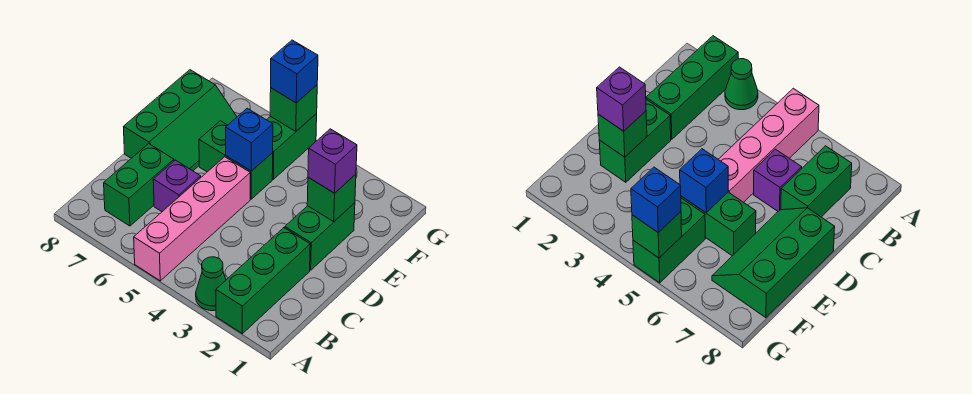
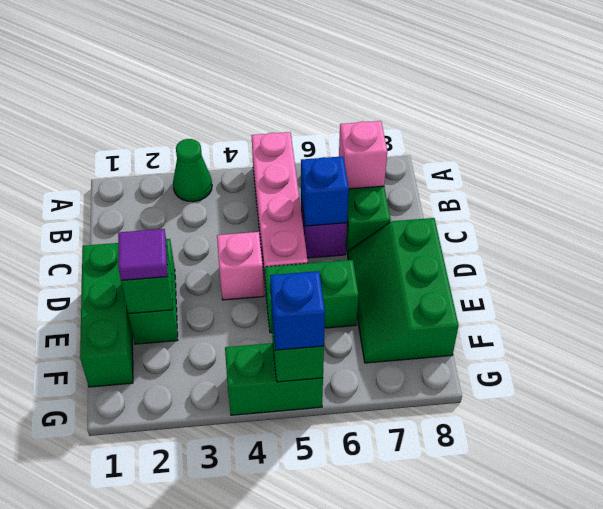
green brick A2:C2 level 1 -> green brick D1:F1 level 1
none -> pink brick B7 level 2
none -> pink brick D4 level 1
purple brick E2 level 3 -> purple tile E2 level 3
blue brick E5 level 2 -> blue brick C6 level 2
green brick F5:G5 level 1 -> green brick G4:G5 level 1

